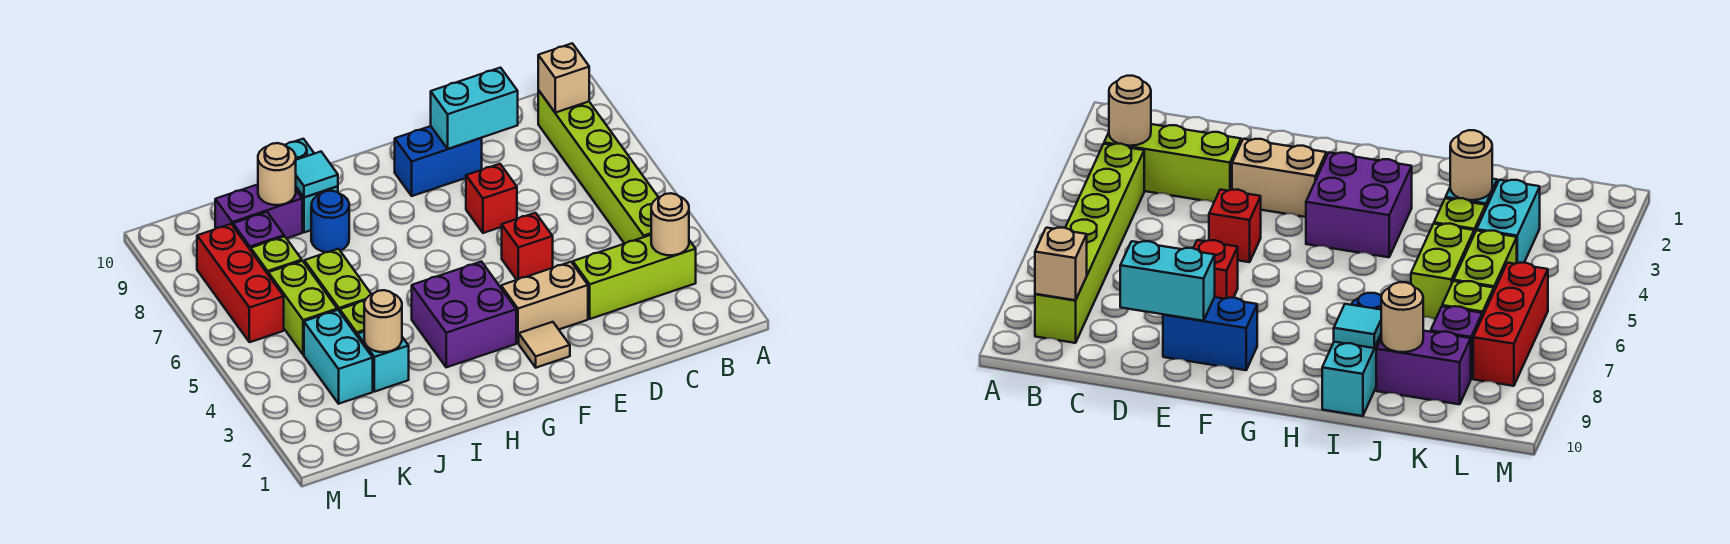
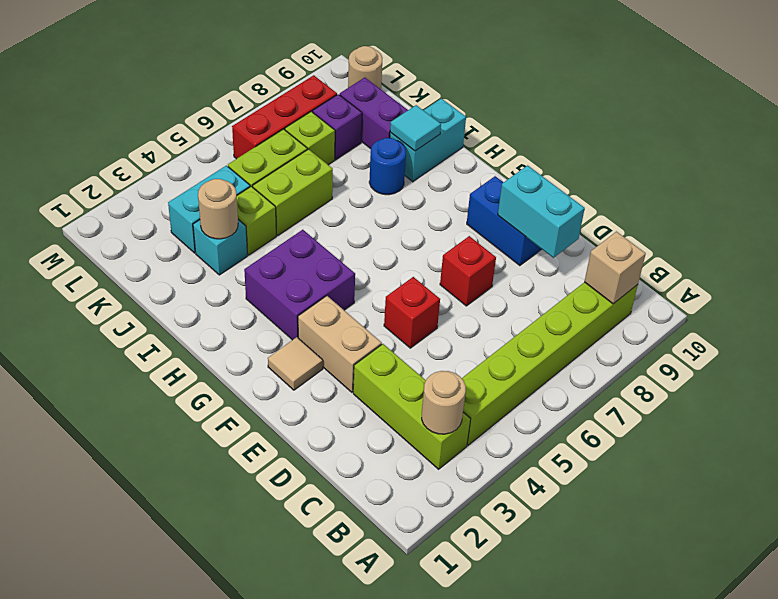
tan round brick J9 level 2 -> tan round brick L10 level 1

